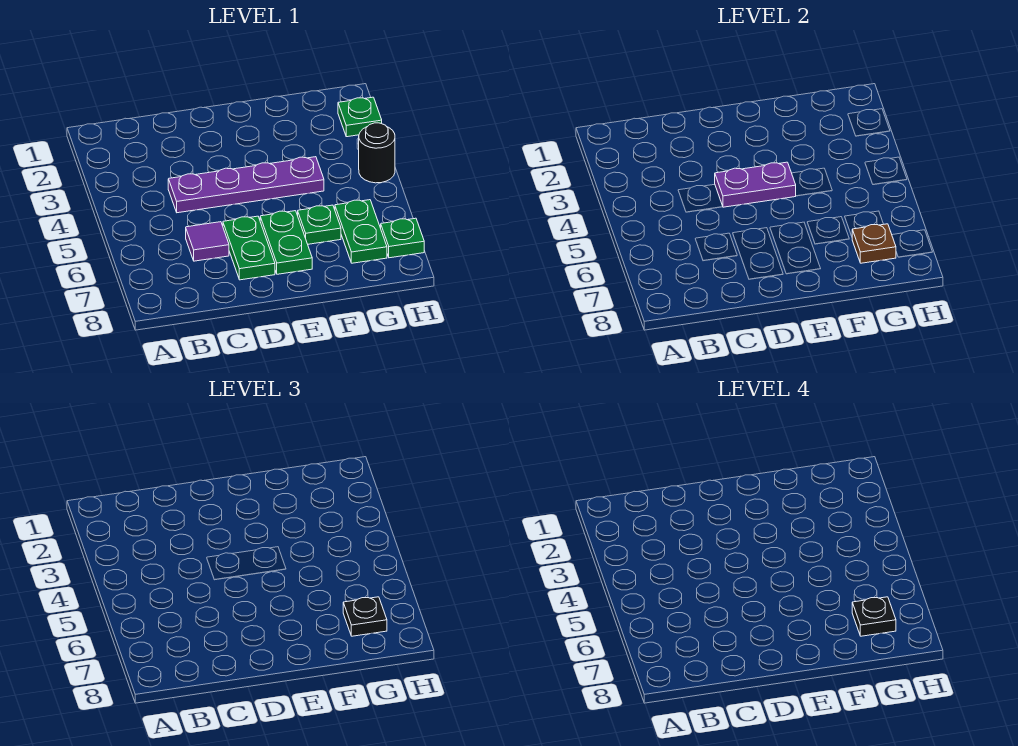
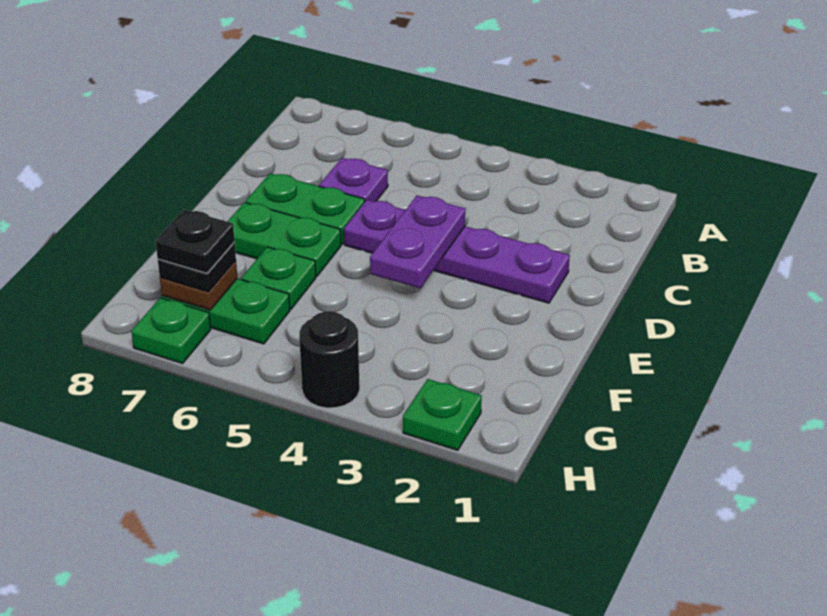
purple plate C4:F4 level 1 -> purple plate D2:D5 level 1
purple tile C6 level 1 -> purple plate C6 level 1

